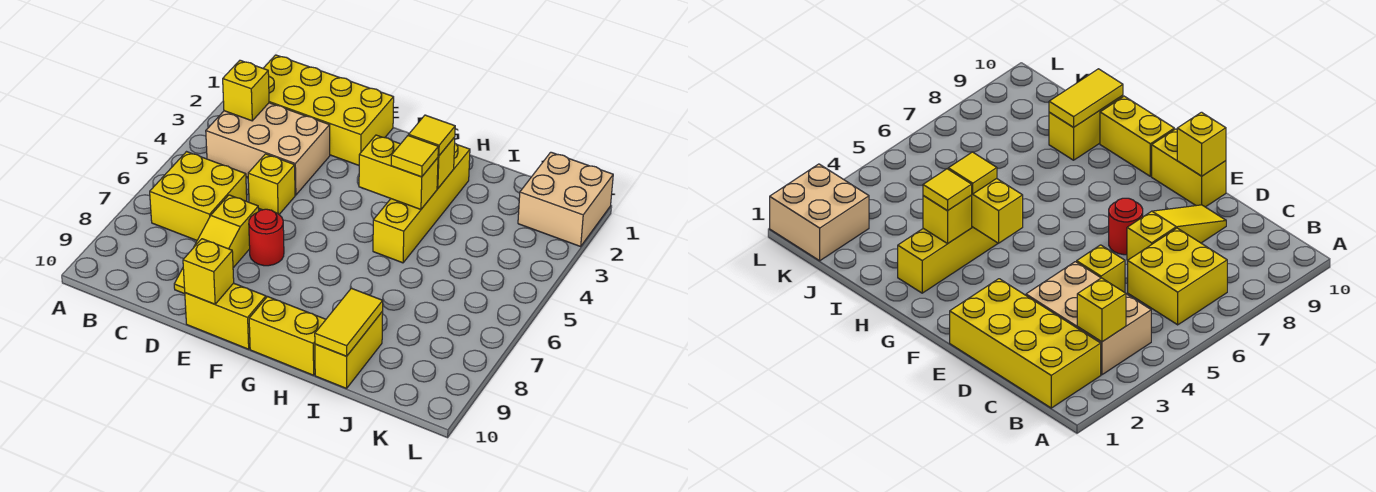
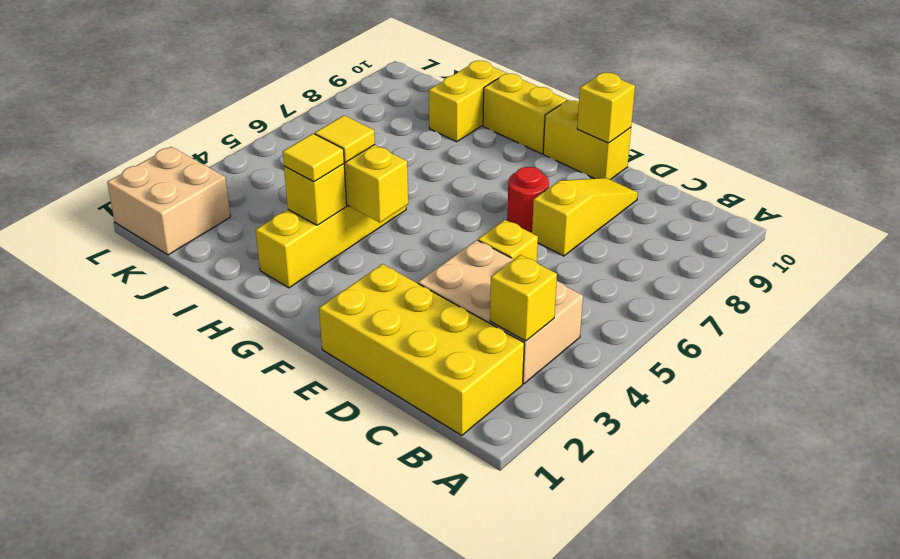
yellow brick B6:C7 level 1 -> none
yellow tile I9:I10 level 2 -> none

